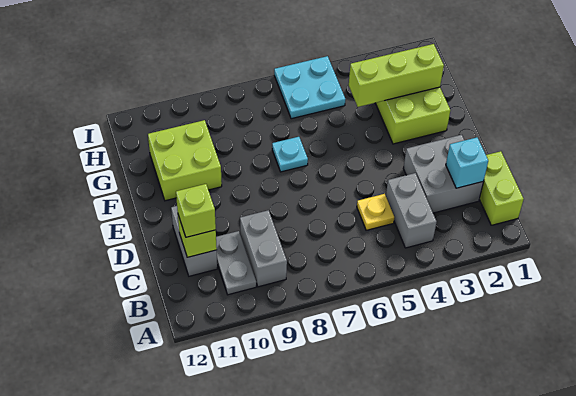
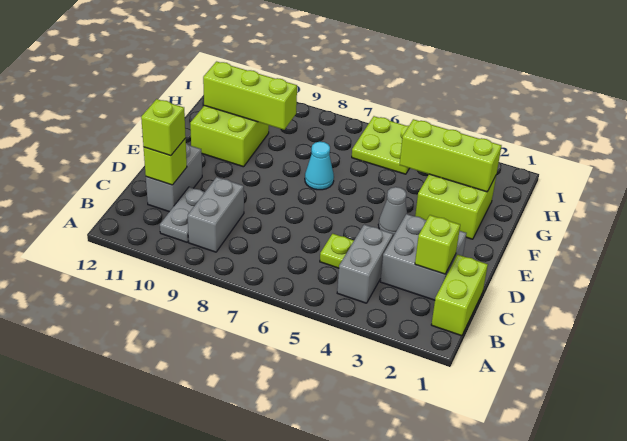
cyan brick C2 level 2 -> lime brick C2 level 2
yellow plate C5 level 1 -> lime plate C5 level 1
none -> grey cone E4 level 1
cyan plate F7 level 1 -> cyan cone F7 level 1
none -> lime brick G9:G11 level 2
cyan plate H5:I6 level 1 -> lime plate H5:I6 level 1

